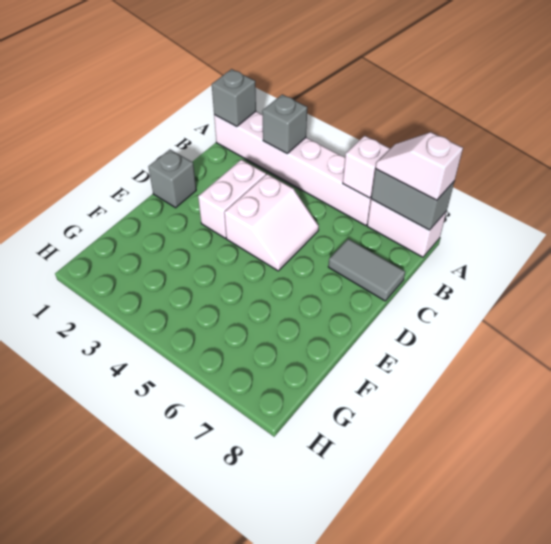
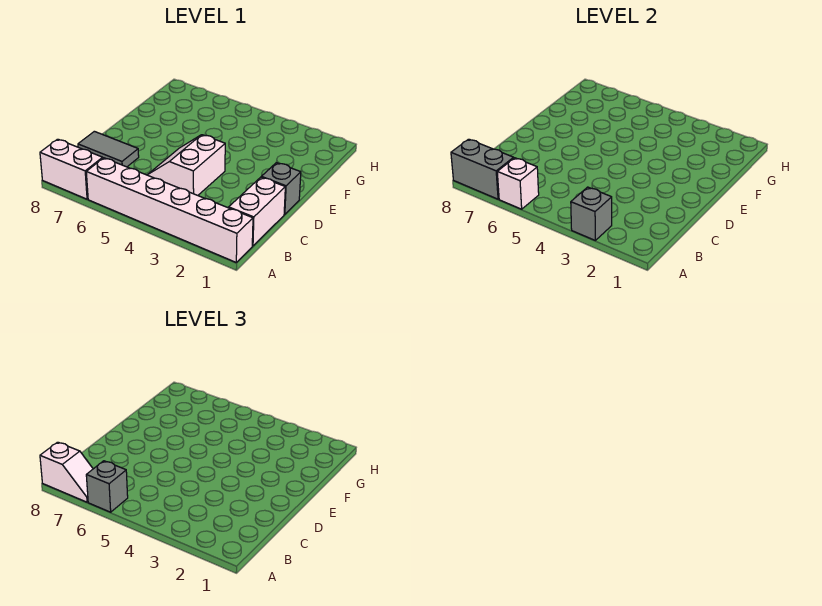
grey brick A1 level 2 -> grey brick A6 level 3
white brick C3:D3 level 1 -> white brick B1:C1 level 1

